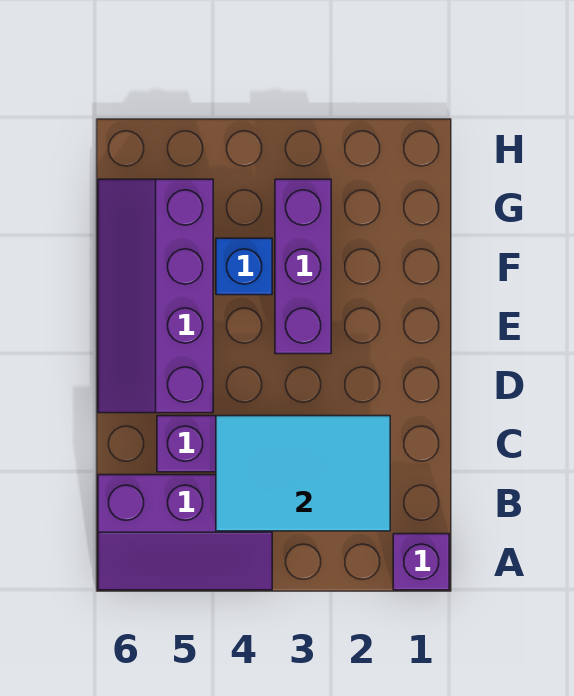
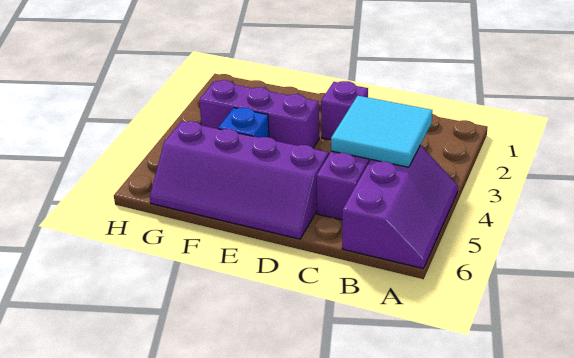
purple brick A1 level 1 -> purple brick D2 level 1
cyan tile B2:C4 level 2 -> cyan tile B3:C4 level 2

